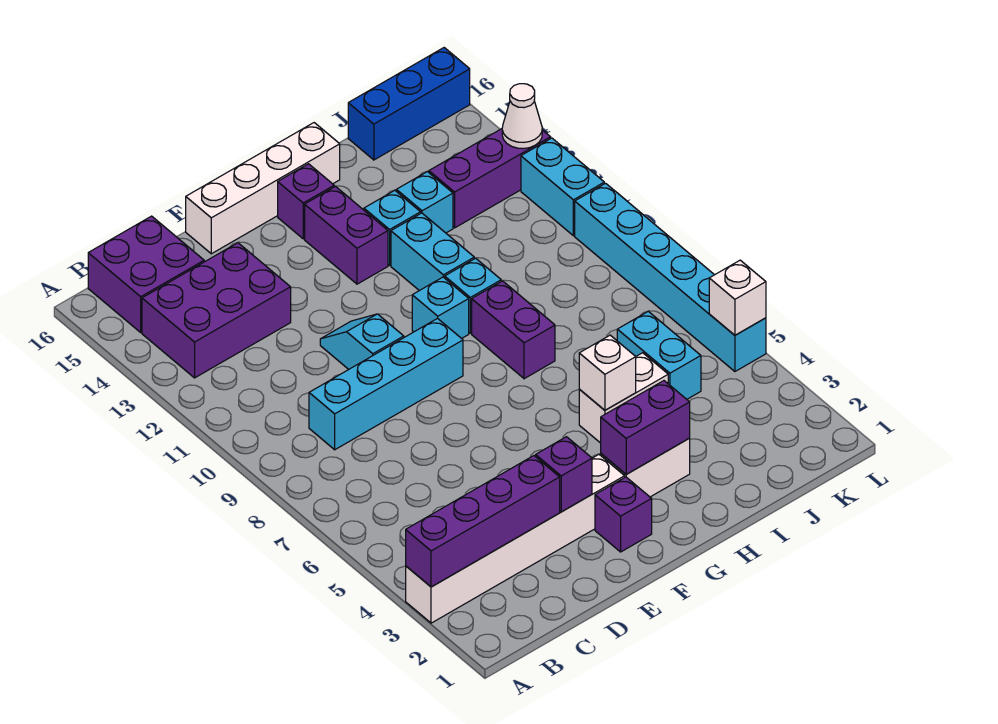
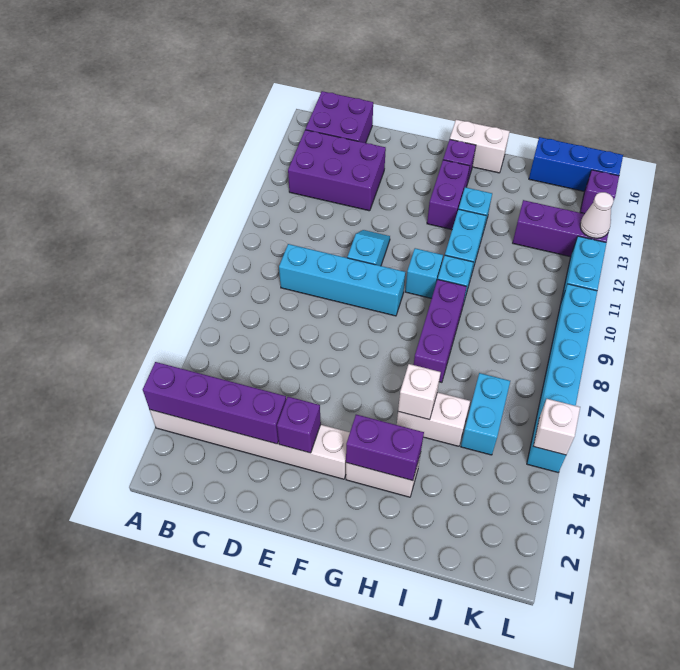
white brick E16:H16 level 1 -> white brick G16:H16 level 1
purple brick F2 level 1 -> purple brick L15 level 1
purple brick H8:H9 level 1 -> purple brick H7:H9 level 1
cyan brick I13 level 1 -> none

